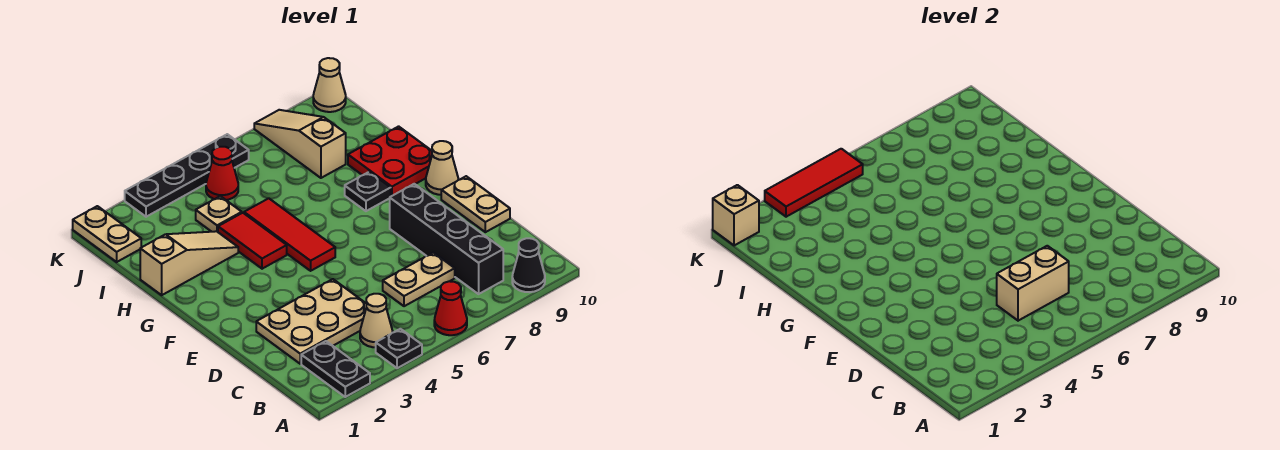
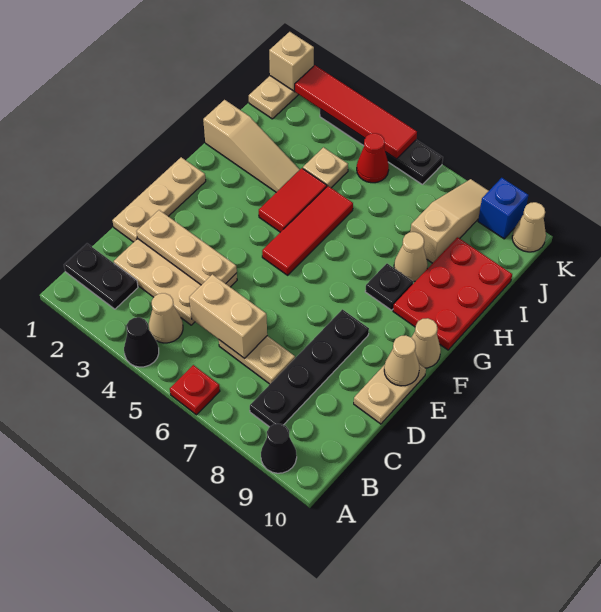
black plate A2:B2 level 1 -> black plate B1:B2 level 1
black plate A4 level 1 -> black cone A4 level 1
red cone A6 level 1 -> red plate A6 level 1
black brick B8:E8 level 1 -> black plate B8:E8 level 1
none -> tan plate D1:F1 level 1
none -> tan plate D2:D4 level 2
none -> tan cone E10 level 2
red plate G9:H10 level 1 -> red plate G9:I10 level 1
none -> tan cone H8 level 1
red tile K3:K5 level 2 -> red tile K2:K5 level 2
none -> blue brick K9 level 1

